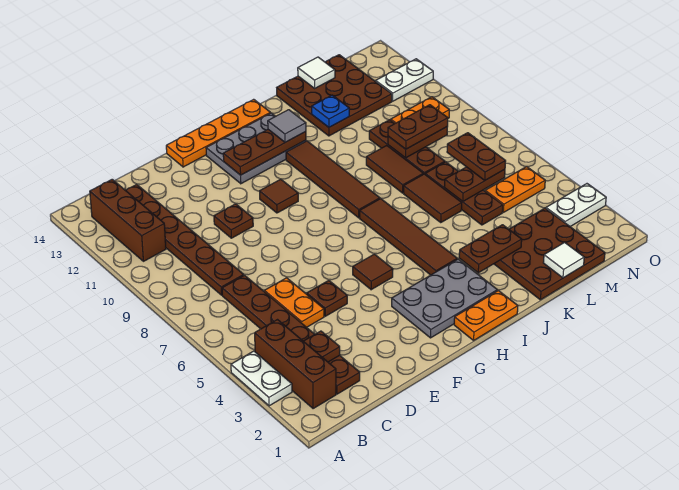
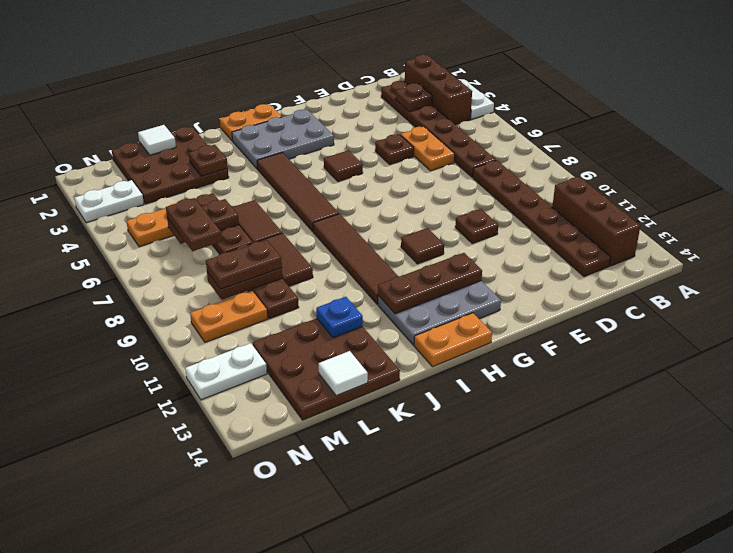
orange plate F14:I14 level 1 -> orange plate H14:I14 level 1
grey tile I12 level 3 -> none
brown plate J3:K3 level 2 -> brown plate K3 level 2

